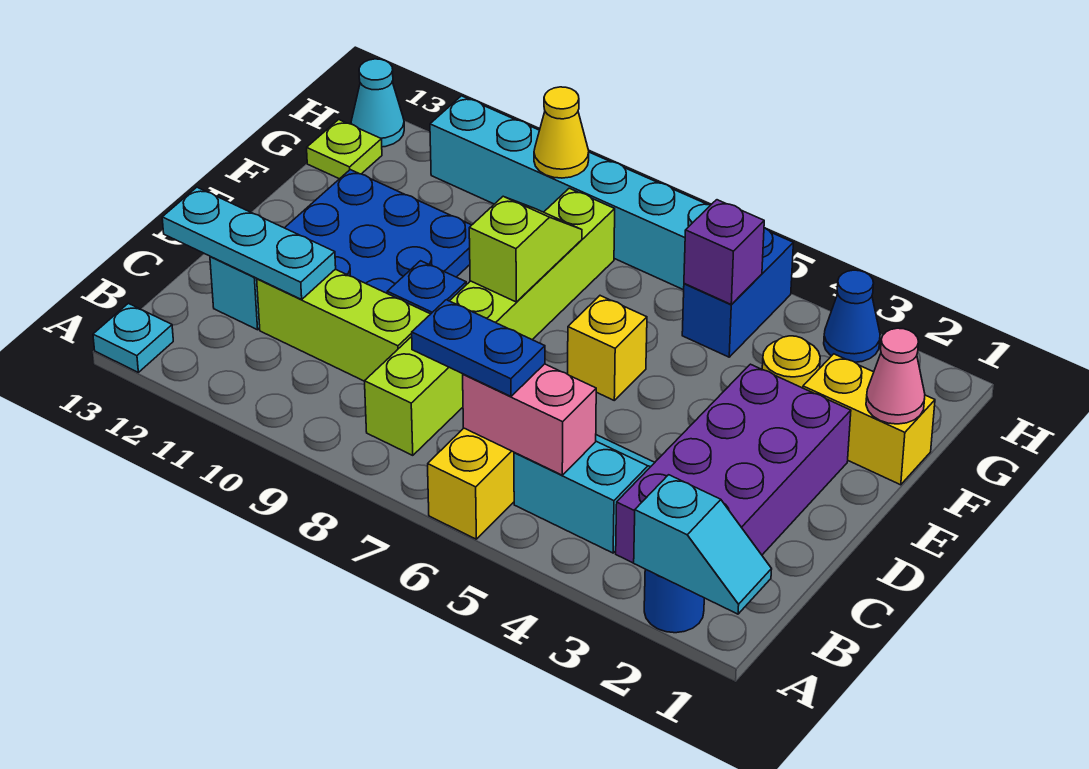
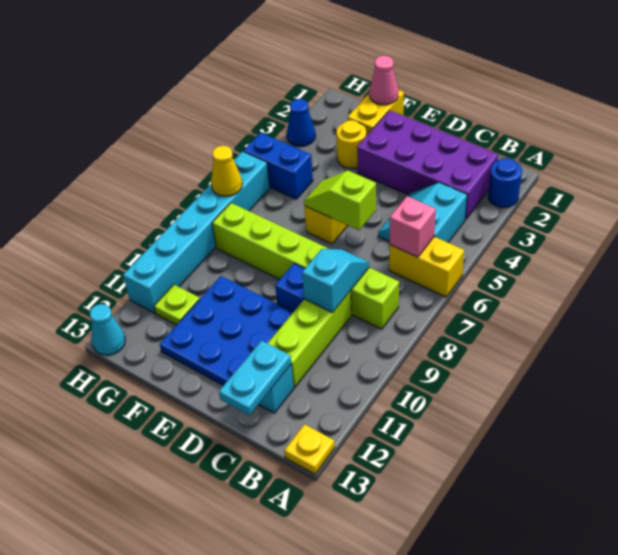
cyan slope A1:A2 level 2 top 2 -> cyan slope C8:C9 level 2 top 9
cyan plate A13 level 1 -> yellow plate A13 level 1
pink brick B5:B6 level 2 -> pink brick B6 level 2
blue plate B6:B7 level 3 -> none
cyan plate C11:C13 level 2 -> cyan plate C12:C13 level 2
lime slope E8:F8 level 2 top E -> lime slope D6:E6 level 2 top D
purple brick G5 level 2 -> none
lime plate G13 level 1 -> lime plate G11 level 1
yellow cone H9 level 2 -> yellow cone H7 level 2

